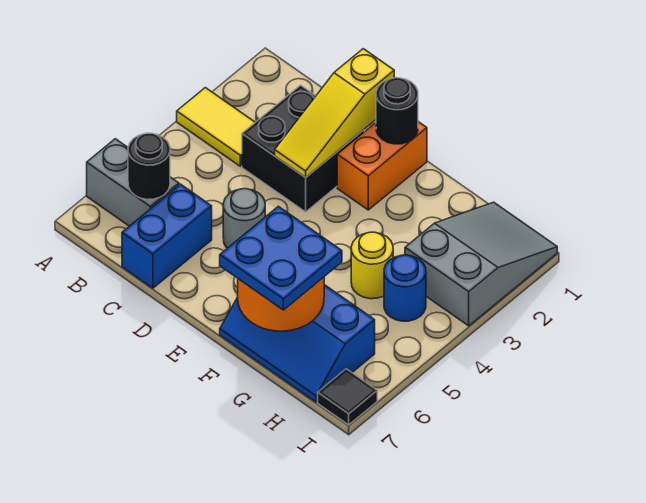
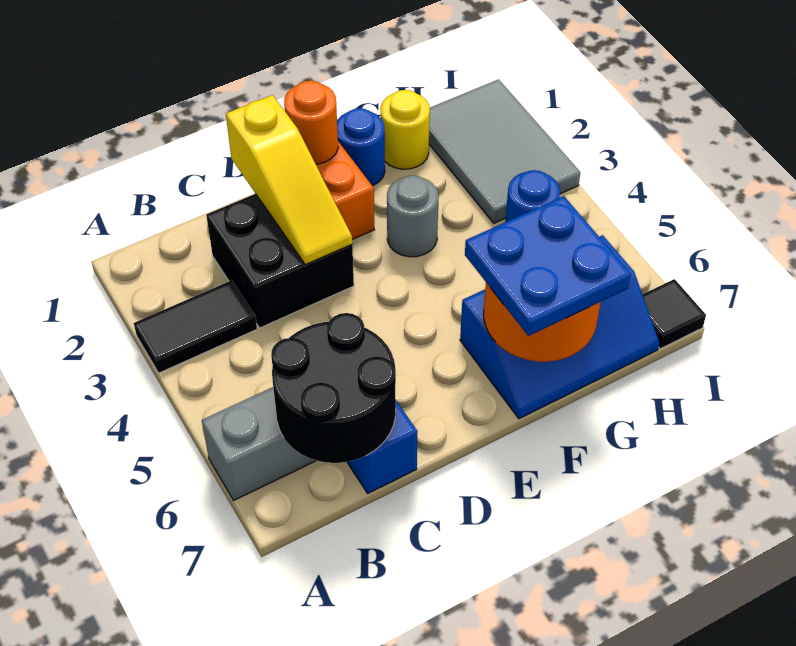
yellow tile A3:B3 level 1 -> black tile A3:B3 level 1
black round brick B6 level 2 -> black round brick B6:C7 level 2
grey round brick D5 level 1 -> grey round brick F3 level 1
black round brick E1 level 2 -> orange round brick E1 level 2
none -> blue round brick F1 level 1
yellow round brick G4 level 1 -> yellow round brick G1 level 1
grey slope H1:I3 level 1 top 3 -> grey tile H1:I3 level 1

